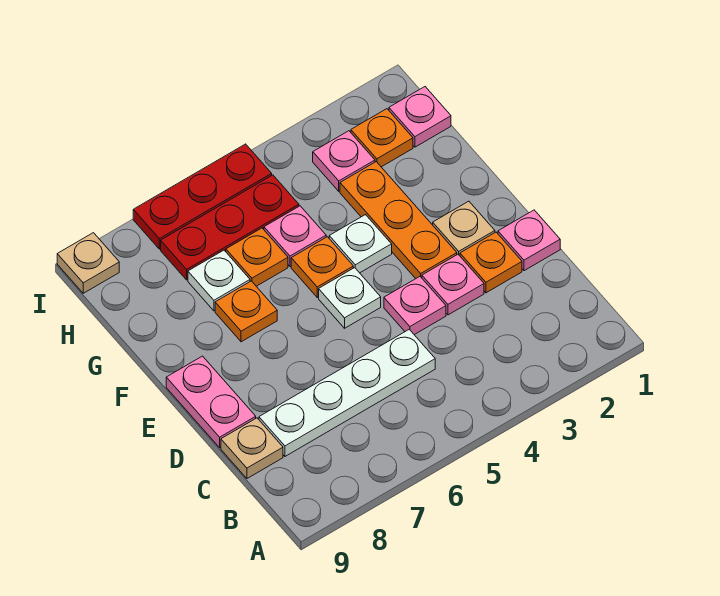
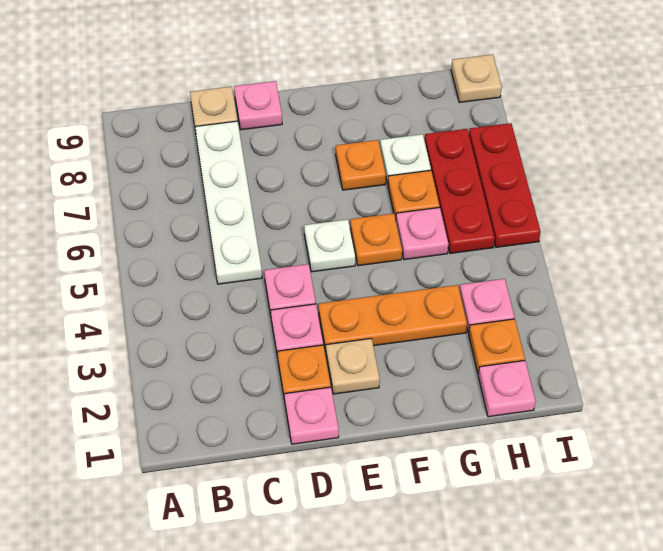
pink plate D9:E9 level 1 -> pink plate D9 level 1
white plate F4 level 1 -> none

